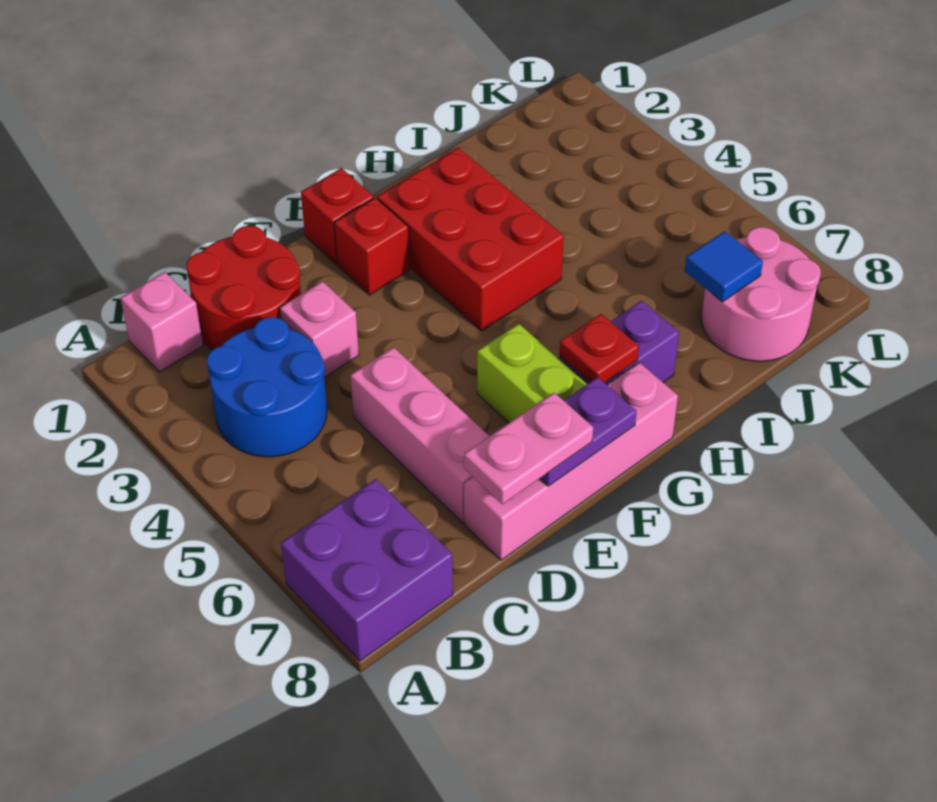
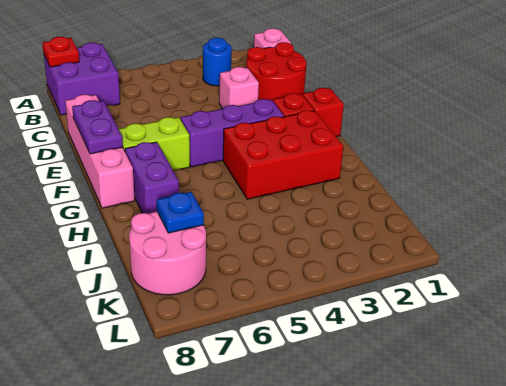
blue round brick B3:C4 level 1 -> blue round brick B3 level 1
pink brick D5:D7 level 1 -> none
pink plate D8:E8 level 3 -> none
none -> purple brick F3:F5 level 1
red plate G7 level 2 -> red plate A8 level 2
blue tile J7 level 2 -> blue plate J7 level 2

